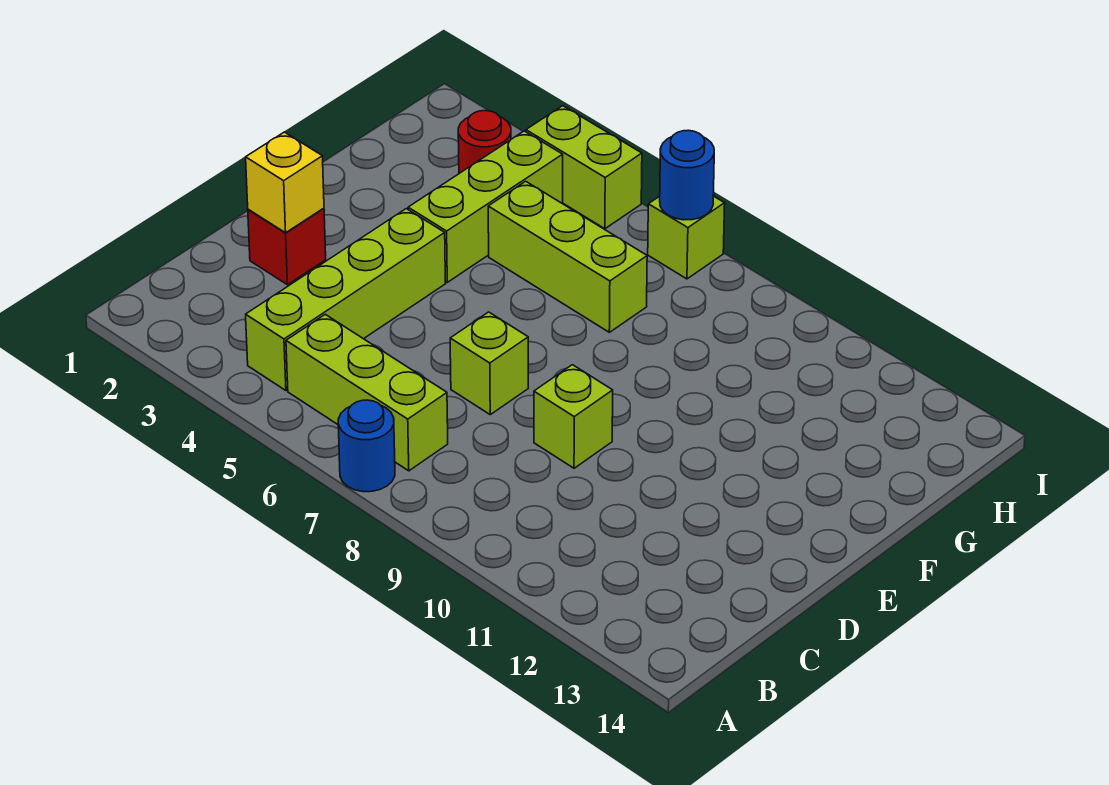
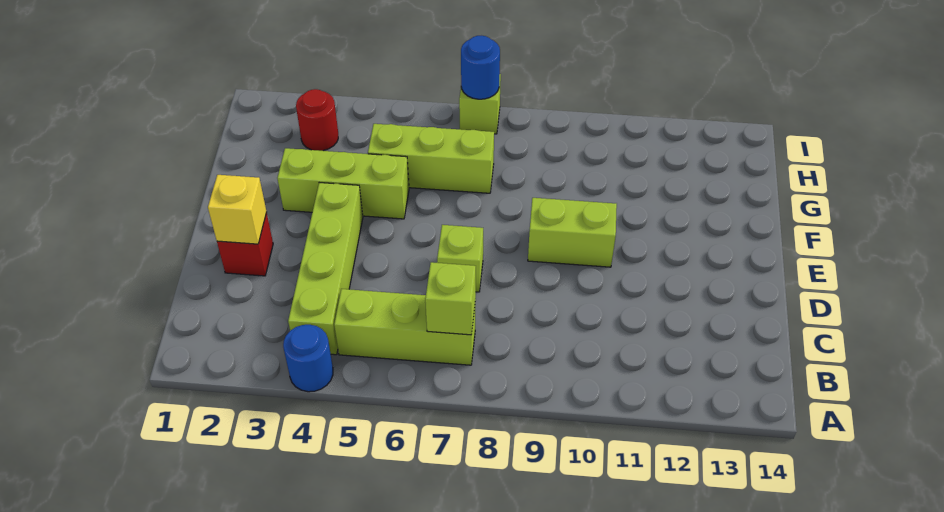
blue round brick A7 level 1 -> blue round brick A4 level 1
lime brick D9 level 1 -> lime brick B7 level 2
lime brick F4:H4 level 1 -> lime brick F3:F5 level 1
lime brick I4:I5 level 1 -> lime brick E9:E10 level 1

